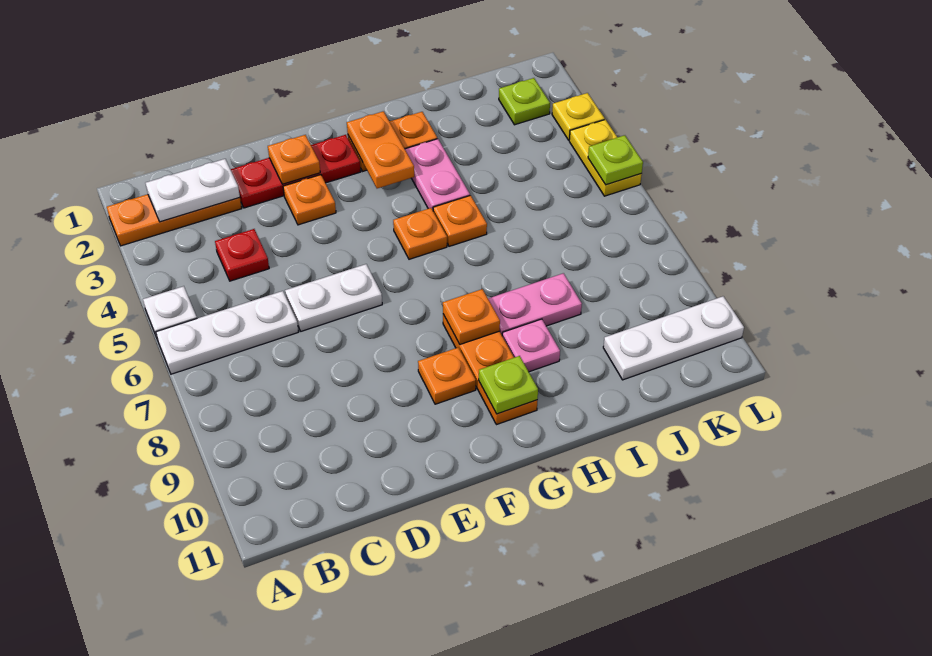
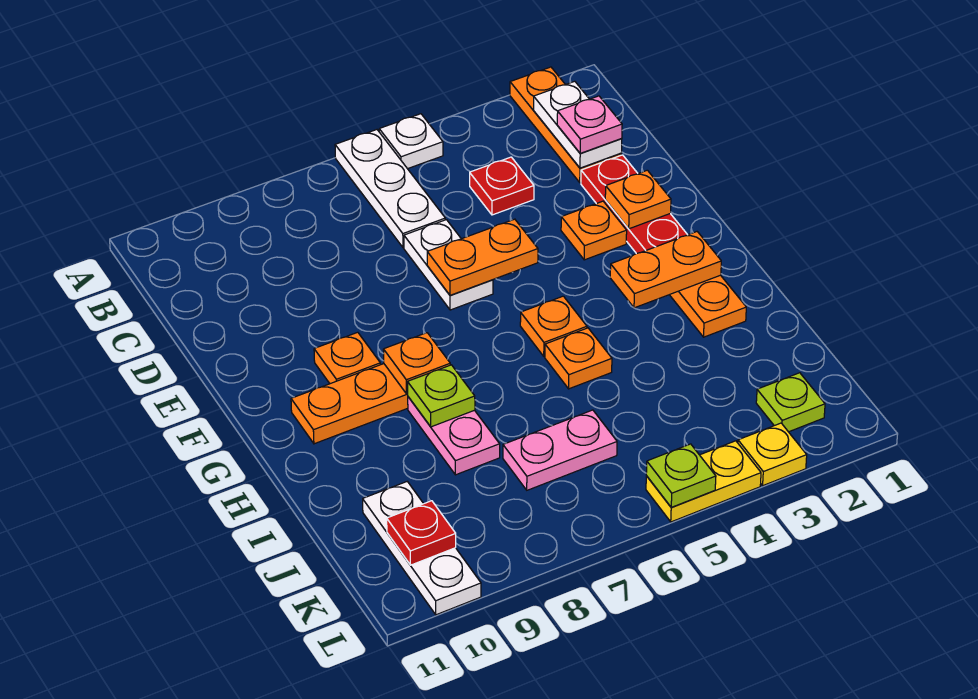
none -> orange plate E5:E6 level 2
lime plate G10 level 2 -> lime plate H8 level 2
pink plate H3:H4 level 1 -> pink plate J6:J7 level 1
pink plate H9 level 1 -> pink plate C2 level 3
none -> red plate K10 level 2

